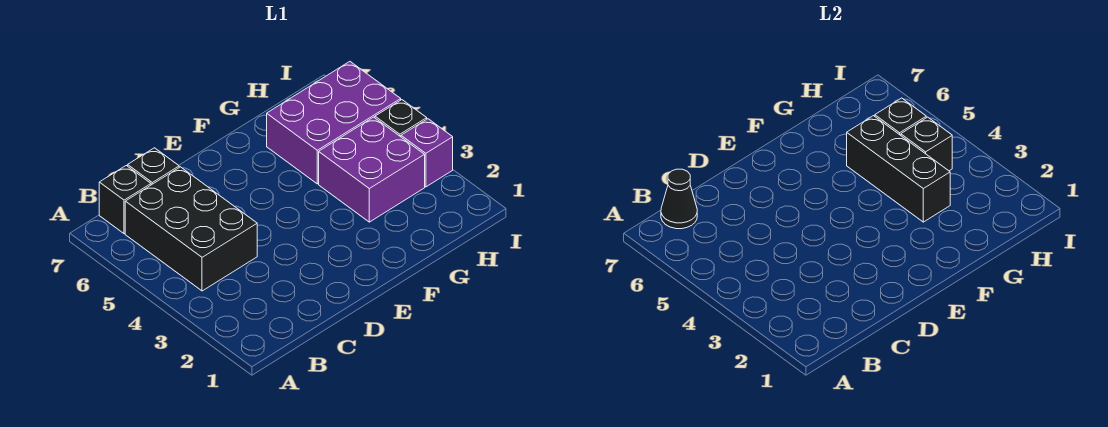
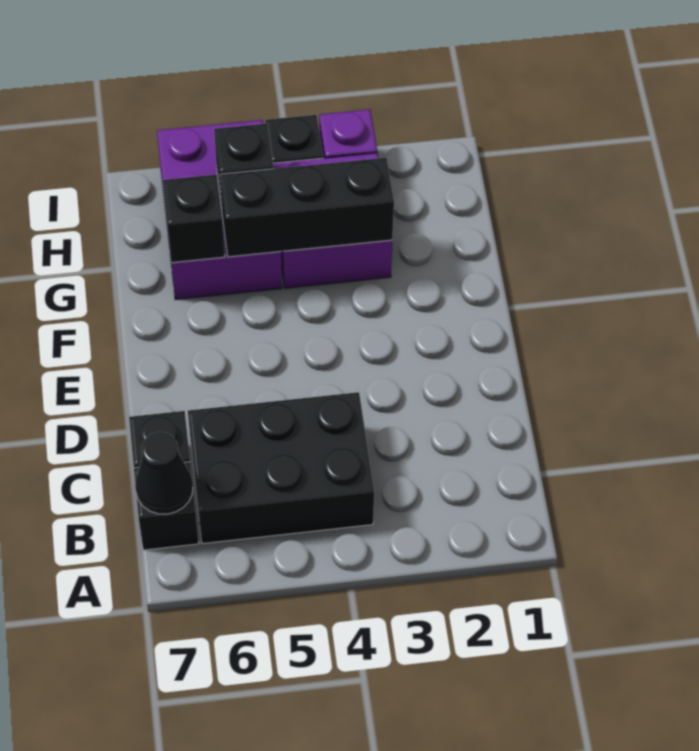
black brick H4 level 2 -> black brick G6 level 2

